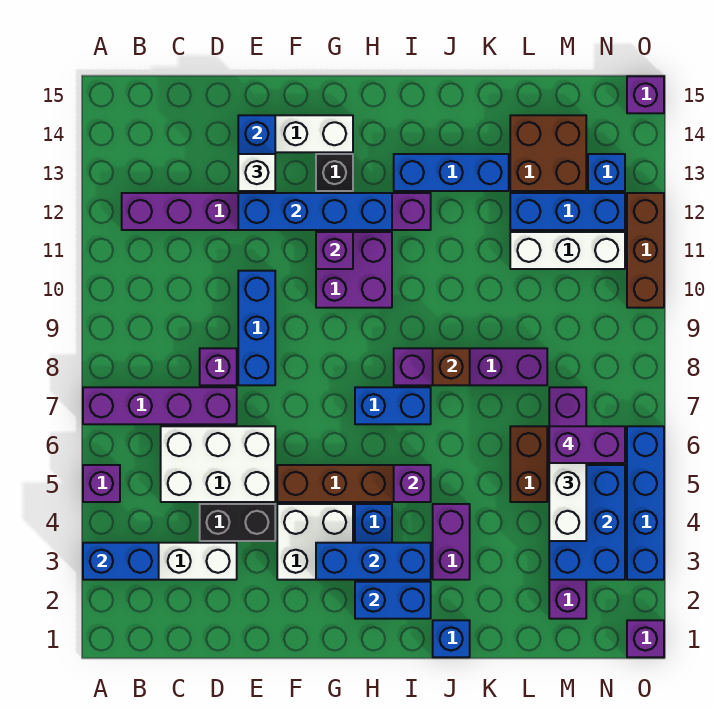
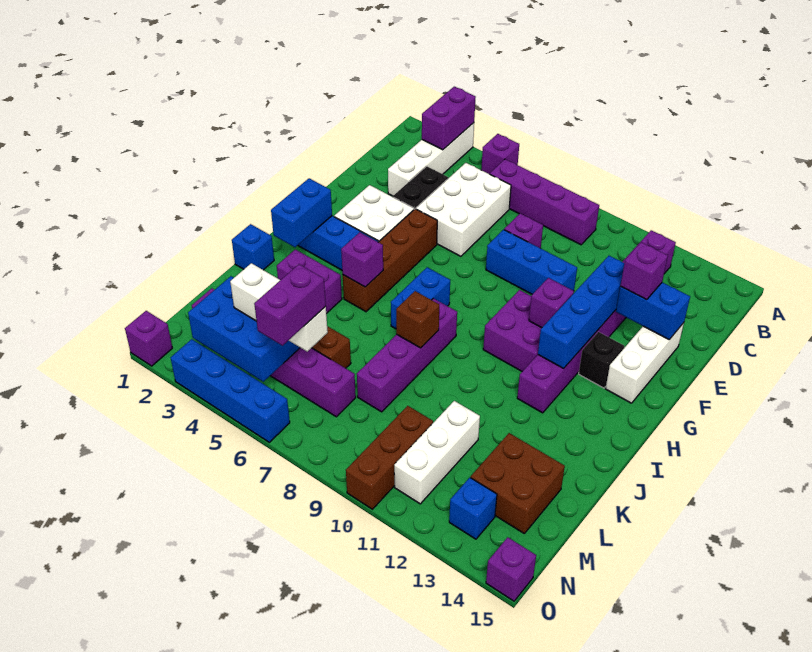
blue brick A3:B3 level 2 -> purple brick A3:B3 level 2
purple brick A7:D7 level 1 -> purple brick B6:B9 level 1
white brick E13 level 3 -> purple brick E13 level 3
blue brick G3:I3 level 2 -> none
blue brick I13:K13 level 1 -> none
blue brick L12:N12 level 1 -> none
brown brick O10:O12 level 1 -> brown brick M10:O10 level 1

